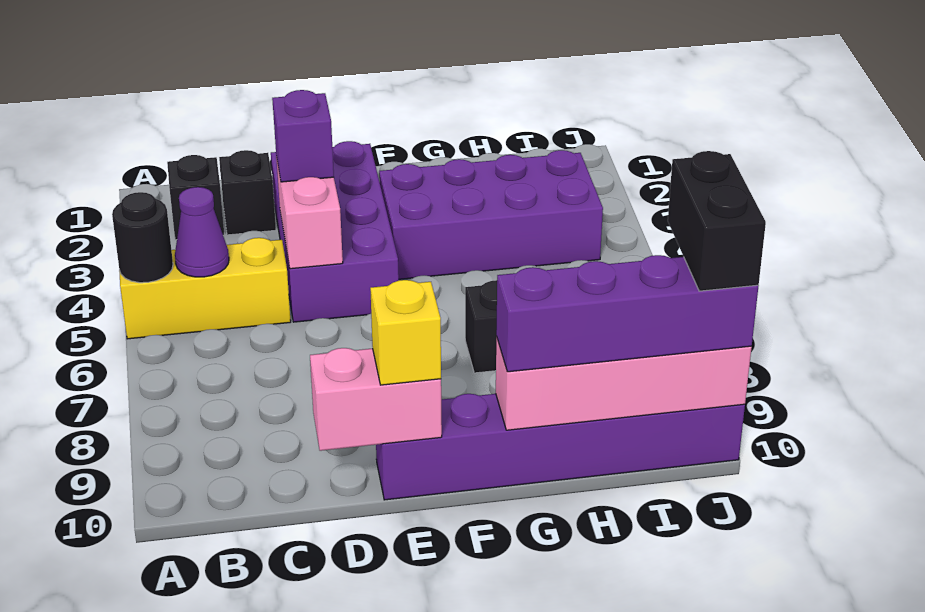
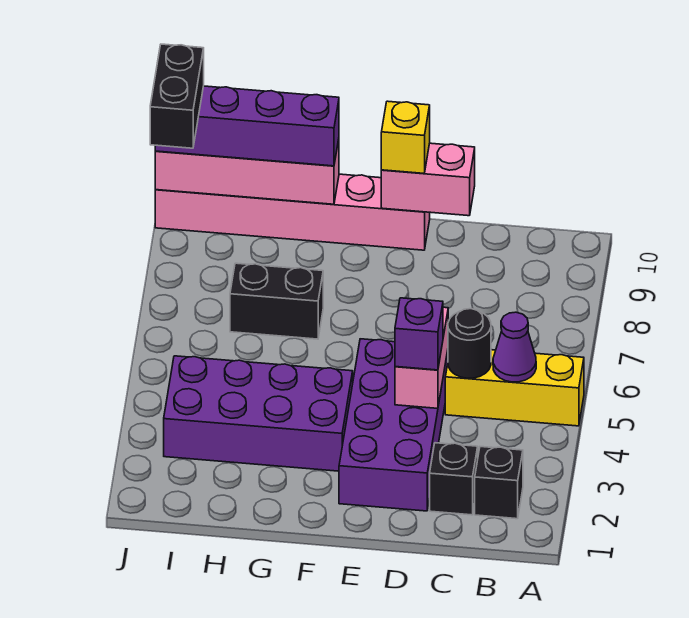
black round brick A5 level 2 -> black round brick C5 level 2
purple brick E10:J10 level 1 -> pink brick E10:J10 level 1

